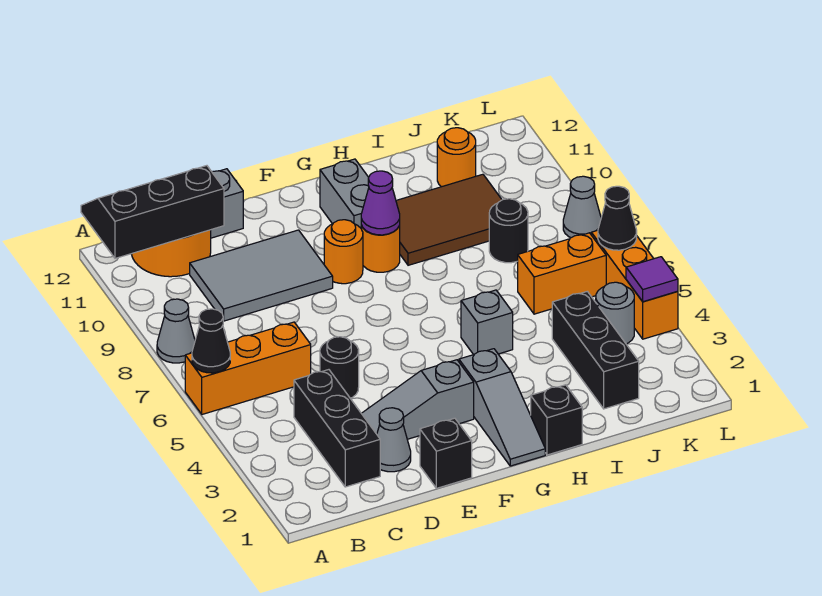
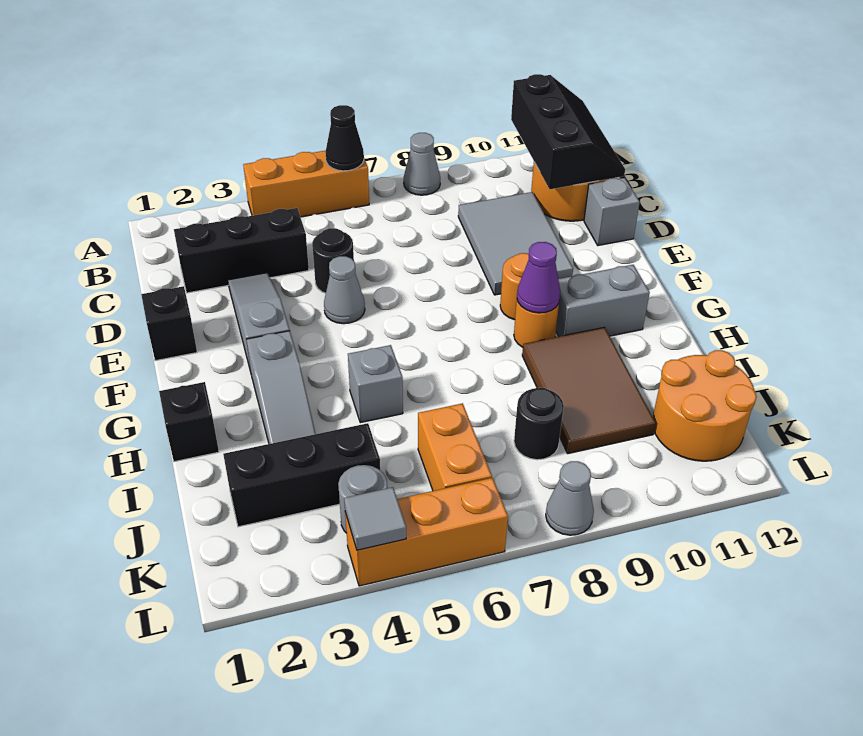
orange brick A6:C6 level 1 -> orange brick A4:A6 level 1
grey cone D2 level 1 -> grey cone E5 level 1
grey slope G1:G3 level 1 top 3 -> grey slope G3:I3 level 1 top G
orange round brick J11 level 1 -> orange round brick J11:K12 level 1
purple tile L4 level 2 -> grey tile L4 level 2
black cone L6 level 2 -> none

